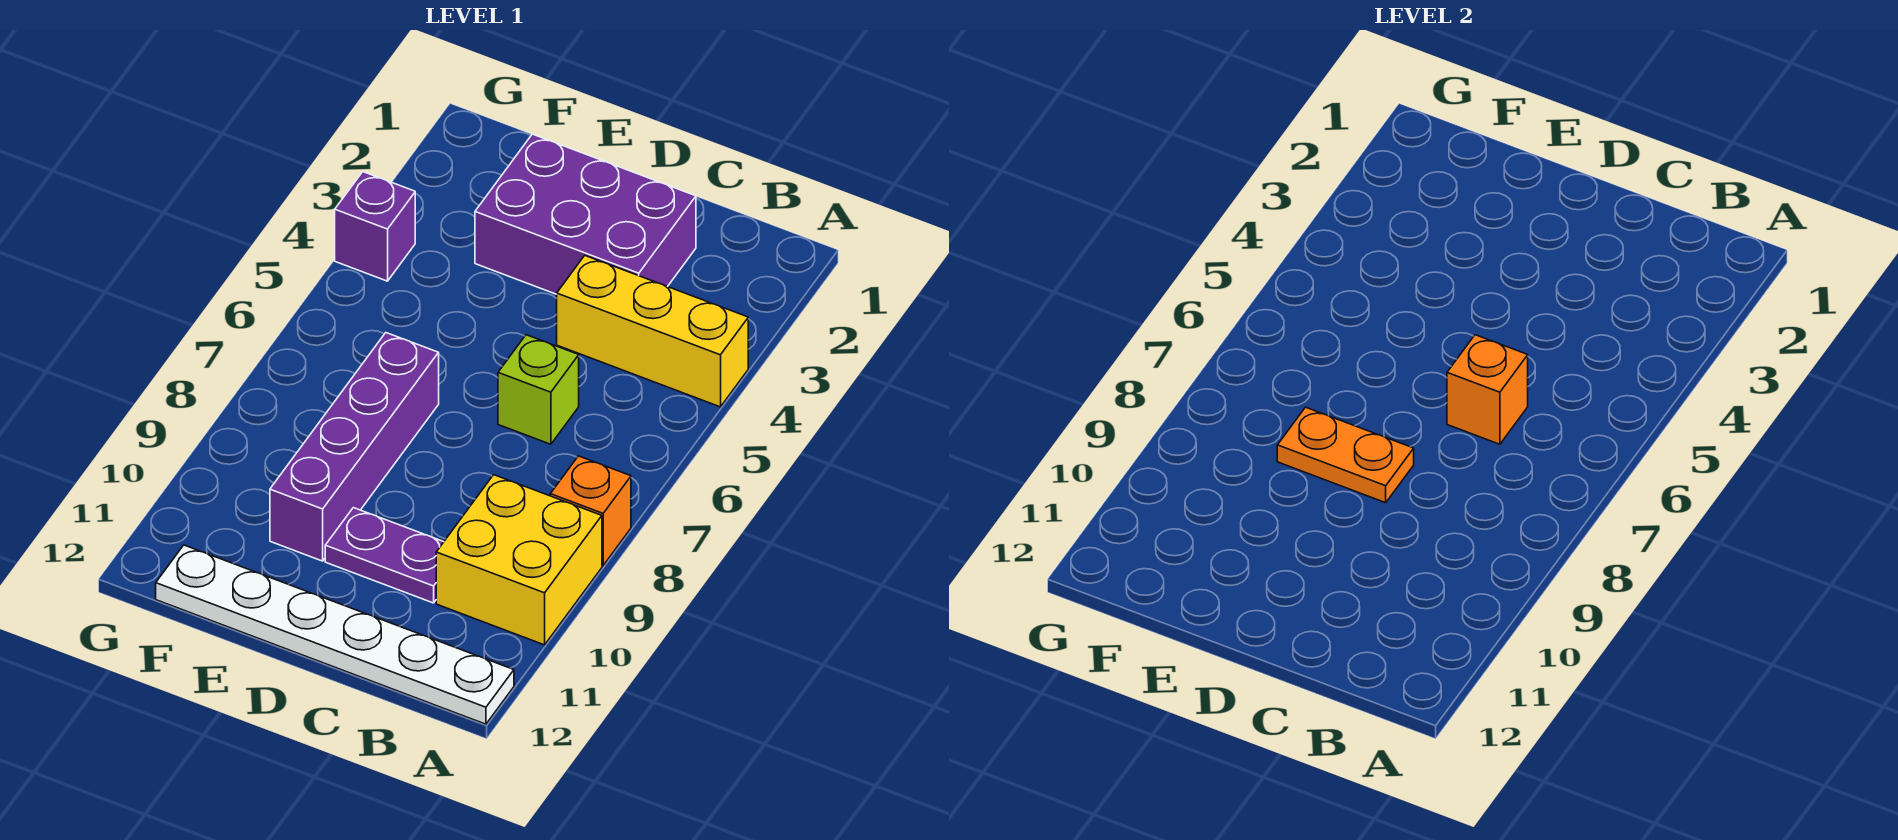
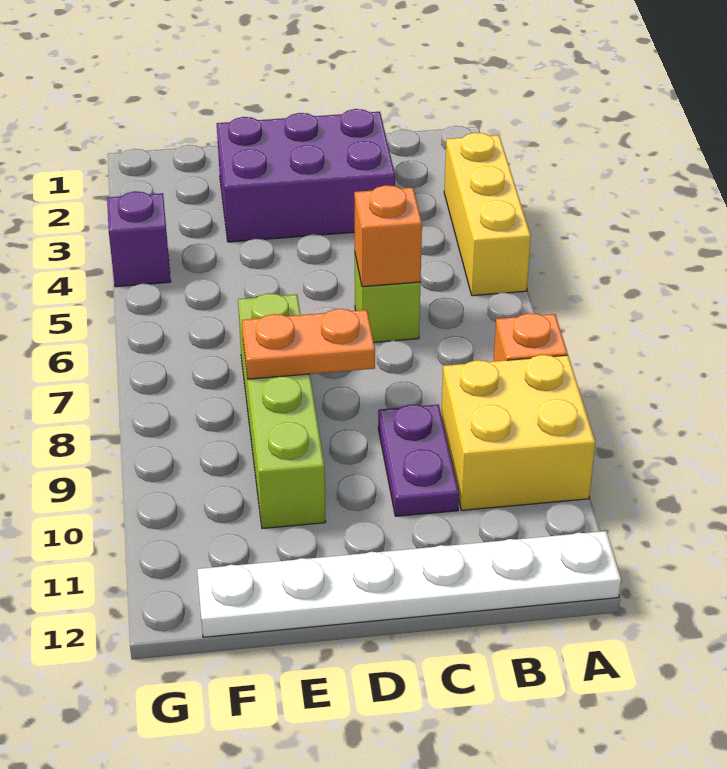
yellow brick A4:C4 level 1 -> yellow brick A3:A5 level 1
purple plate C10:D10 level 1 -> purple plate C9:C10 level 1
purple brick E7:E10 level 1 -> lime brick E7:E10 level 1

